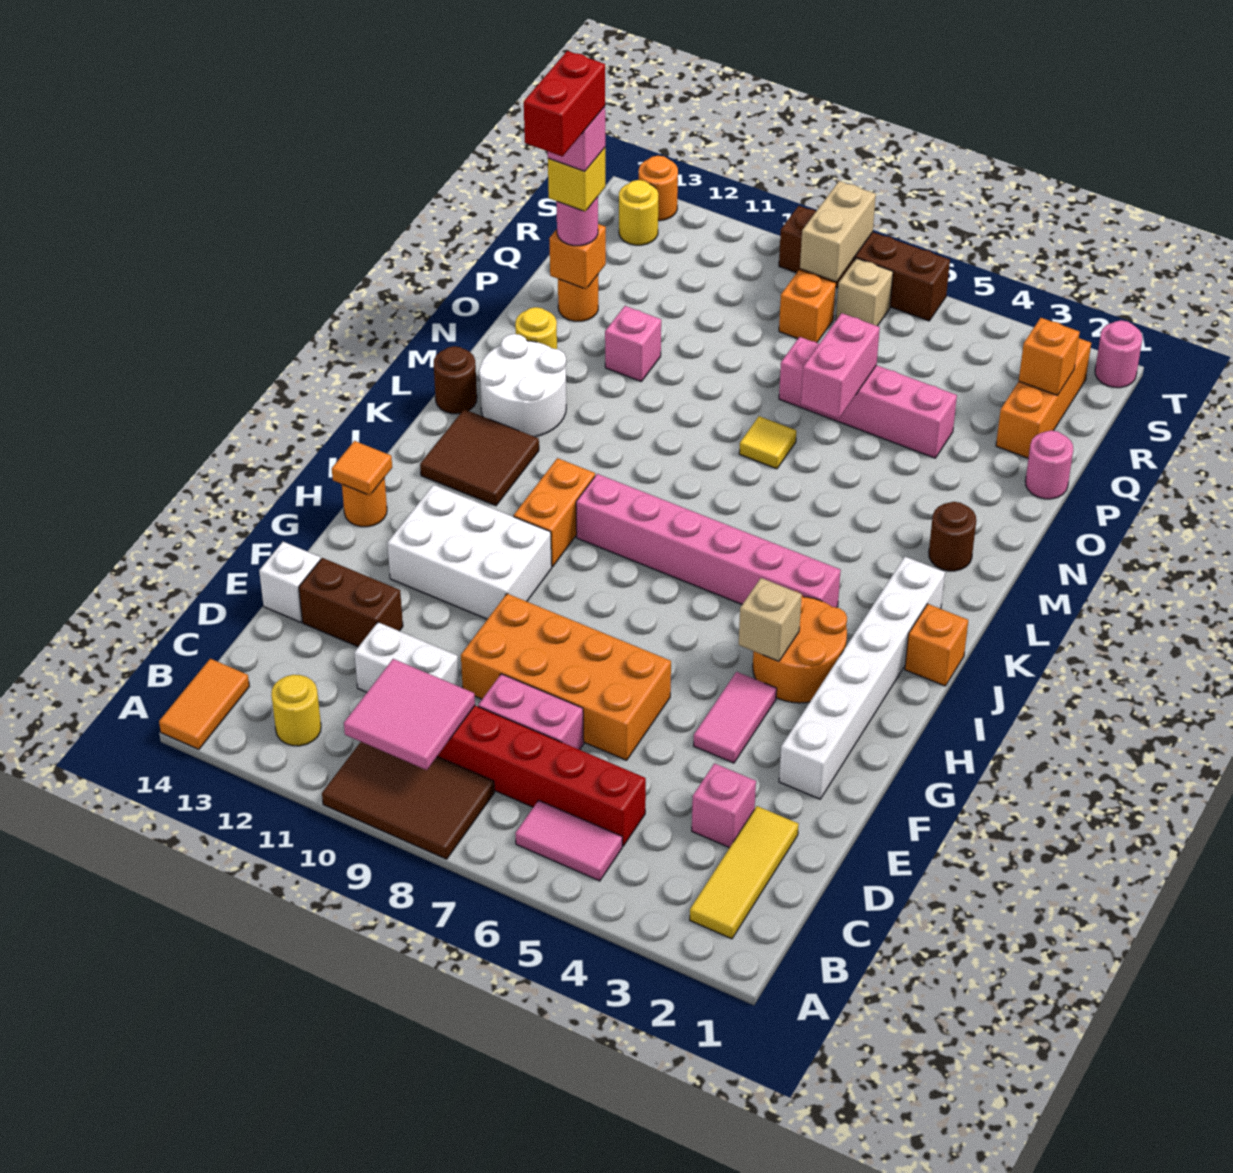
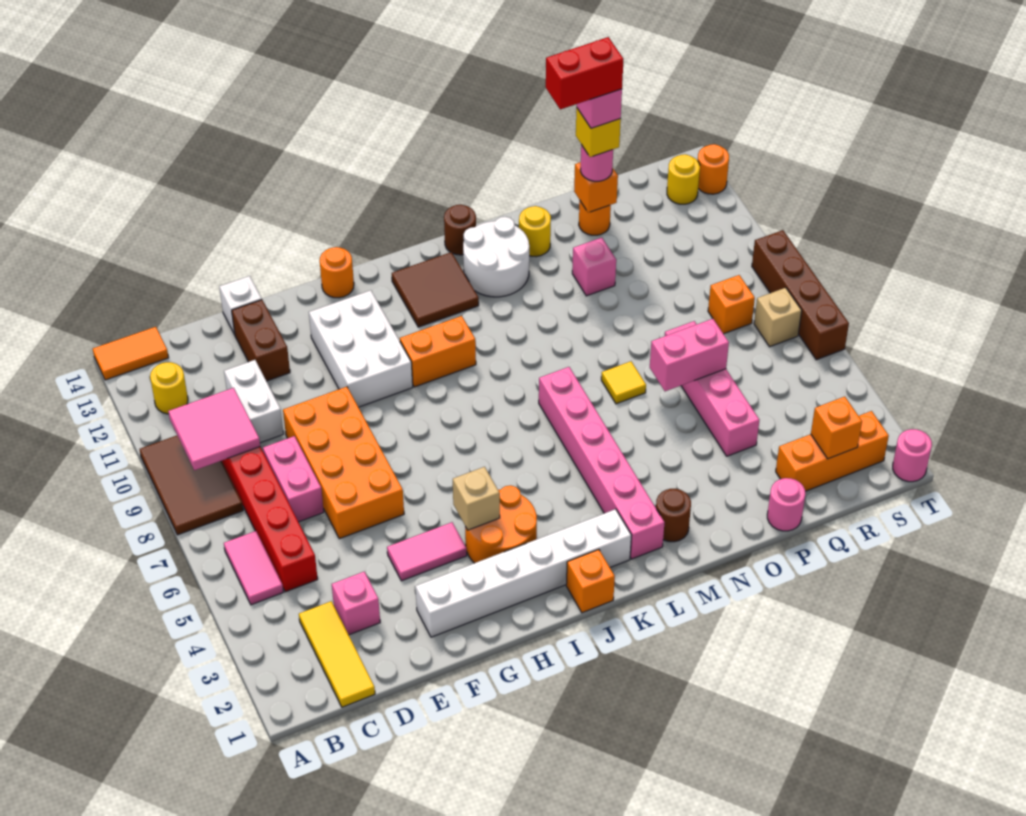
yellow tile B2:D2 level 1 -> yellow tile C1:C3 level 1
orange tile H14 level 2 -> none
pink brick J4:J9 level 1 -> pink brick L2:L7 level 1
tan brick S8:T8 level 2 -> none

